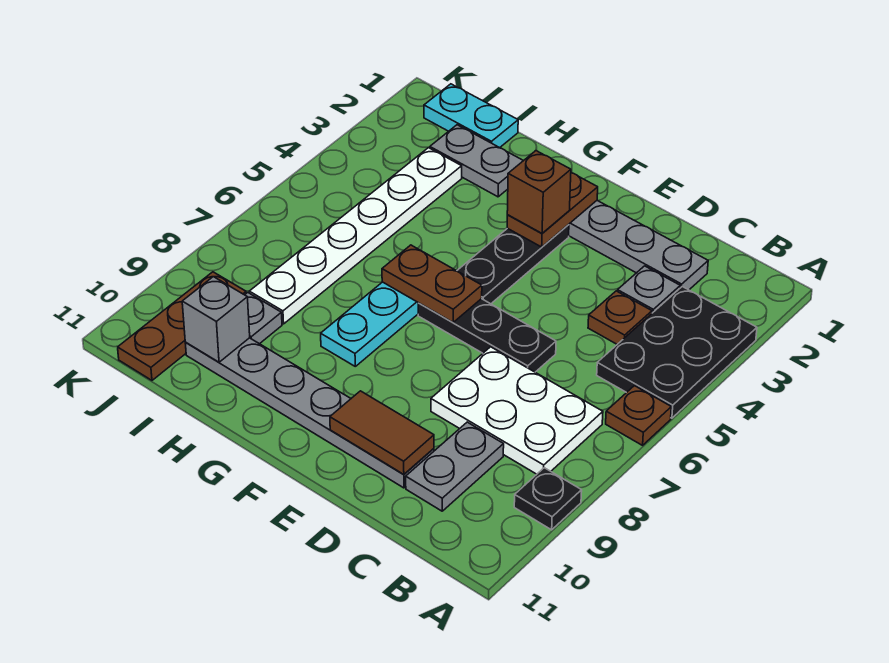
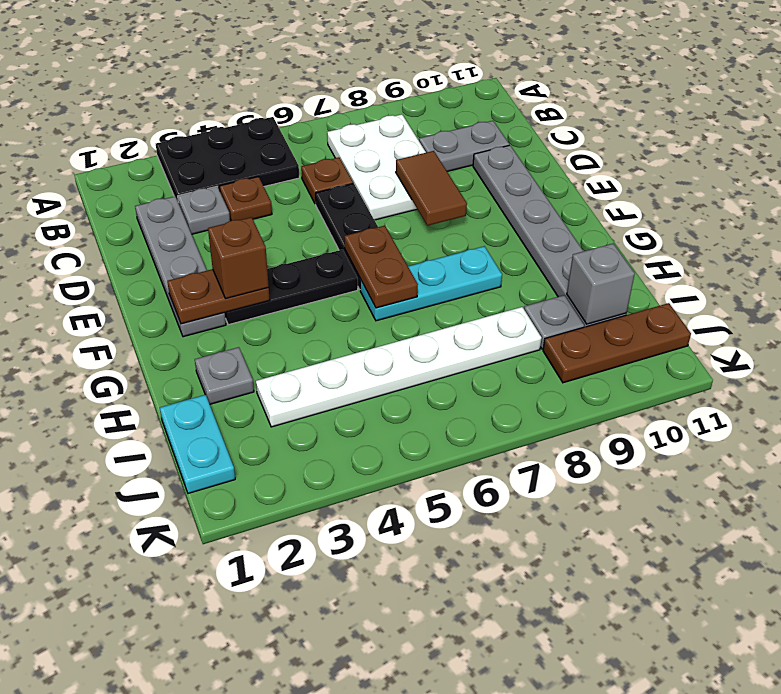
brown plate A6 level 1 -> brown plate C6 level 1
black plate A9 level 1 -> none
brown tile D10:E10 level 2 -> brown tile D8:E8 level 2
grey plate H2:I2 level 1 -> grey plate H2 level 1

